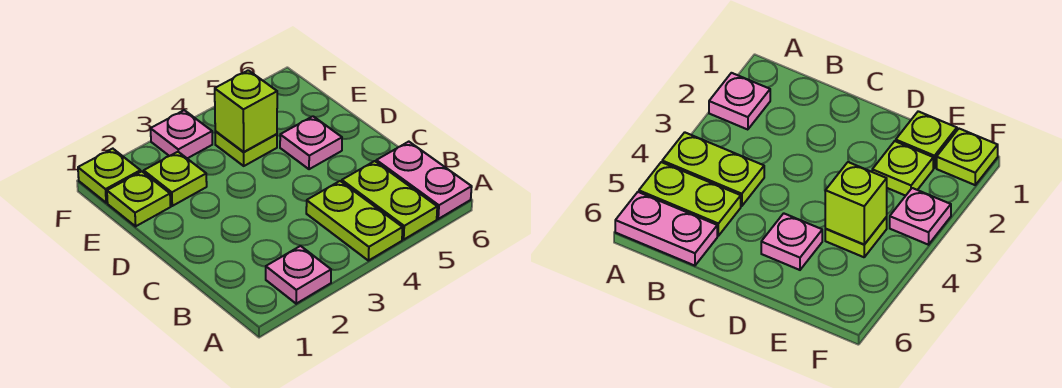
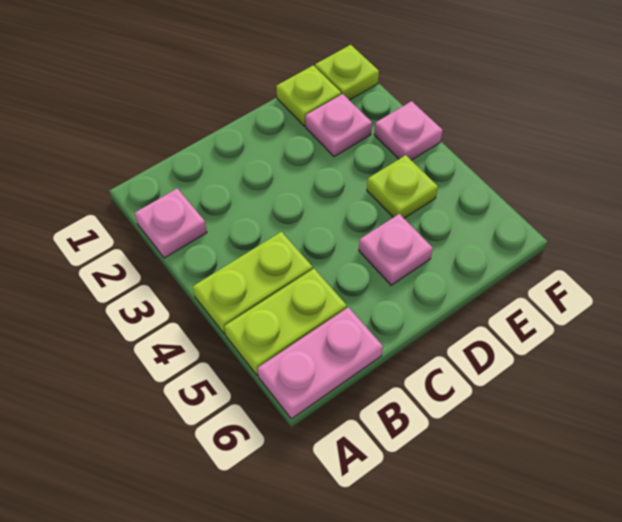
lime plate E2 level 1 -> pink plate E2 level 1
lime brick E4 level 2 -> none

